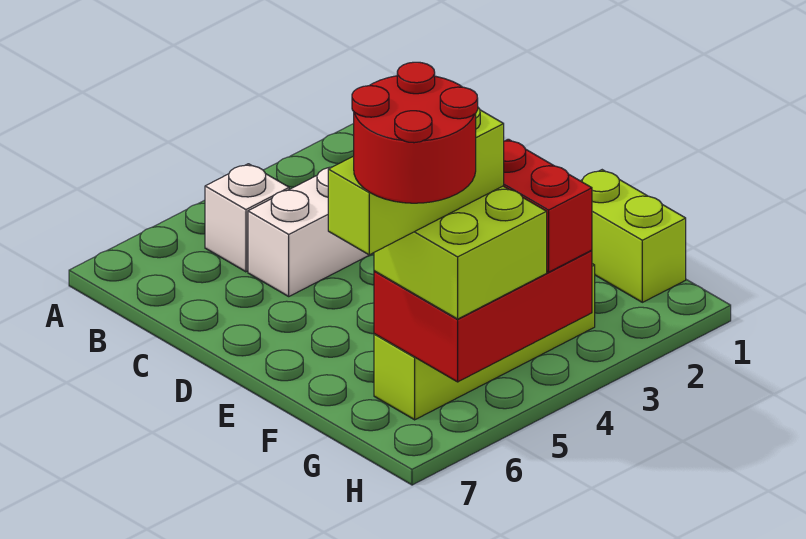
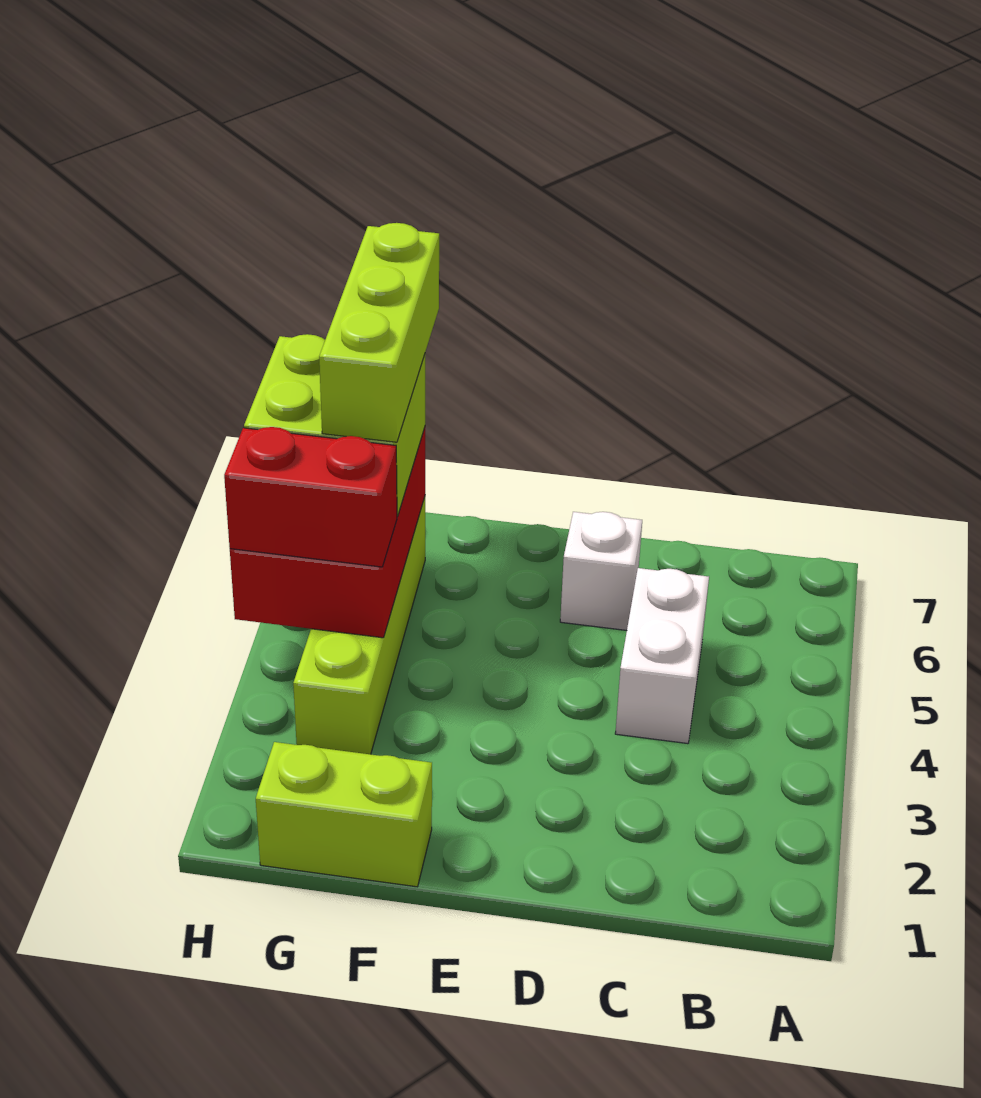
white brick B5 level 1 -> white brick D6 level 1
red round brick G6:H7 level 5 -> none

